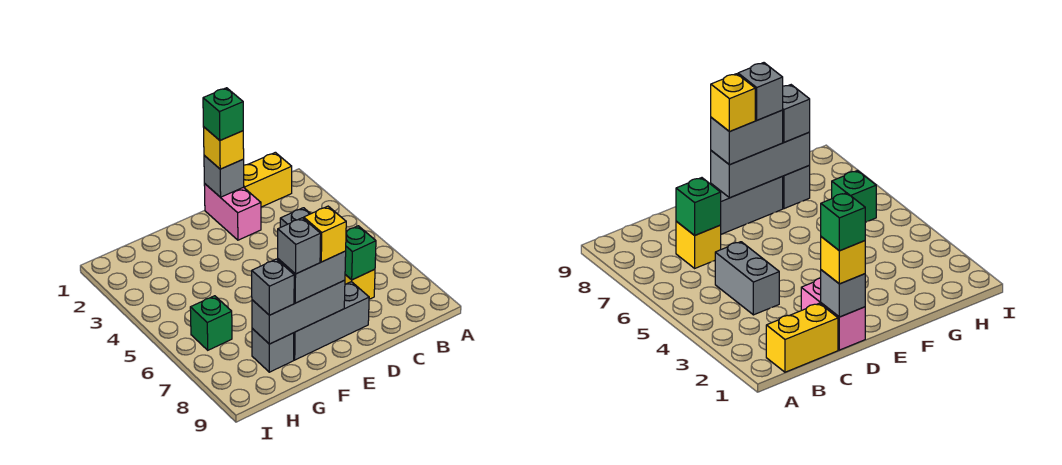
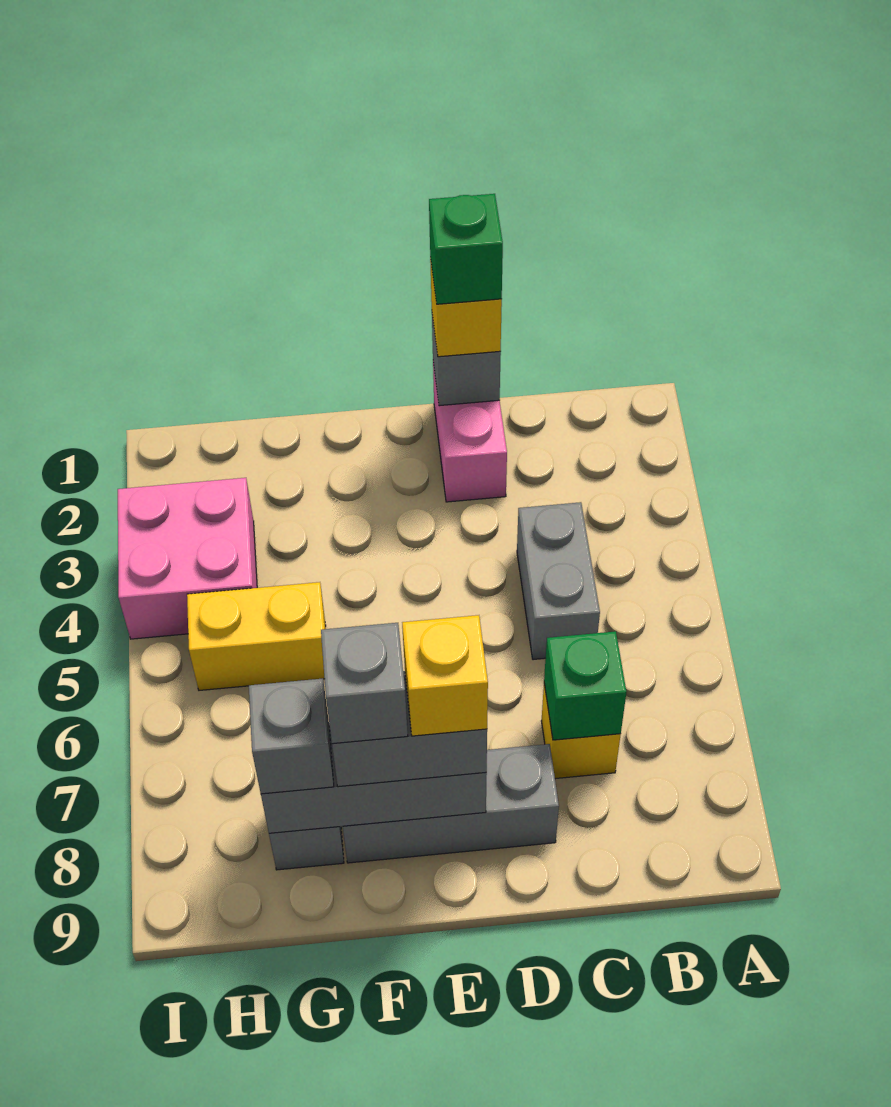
yellow brick B1:C1 level 1 -> yellow brick G5:H5 level 1
none -> pink brick H3:I4 level 1
green brick H6 level 1 -> none

